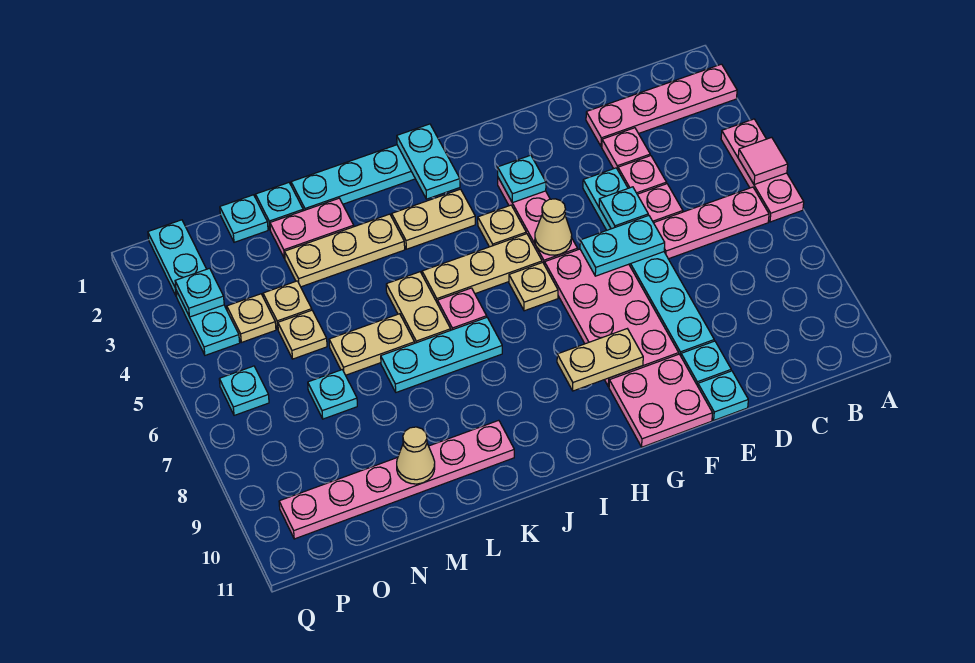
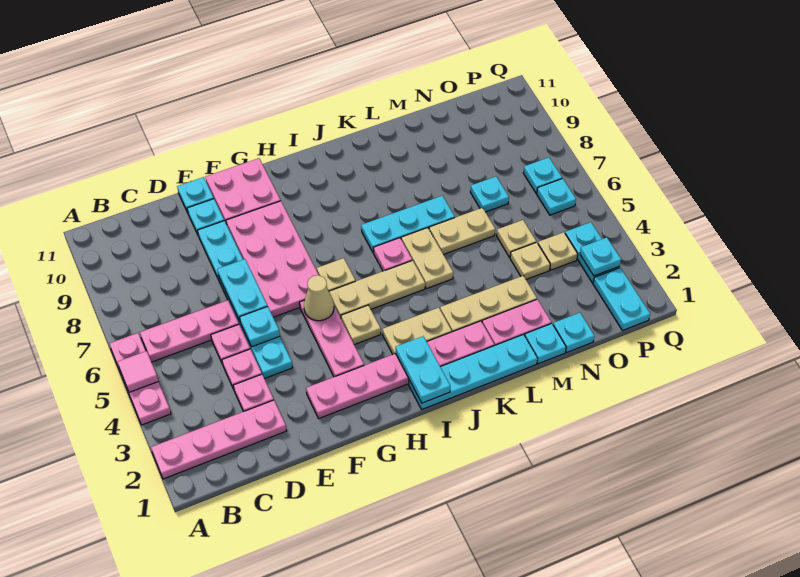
cyan plate E6:F6 level 2 -> cyan plate E6:E7 level 2
cyan plate G3 level 2 -> cyan plate P7 level 1
tan plate G9:H9 level 2 -> none
pink plate K10:P10 level 1 -> pink plate F2:K2 level 1
tan cone M10 level 2 -> none

